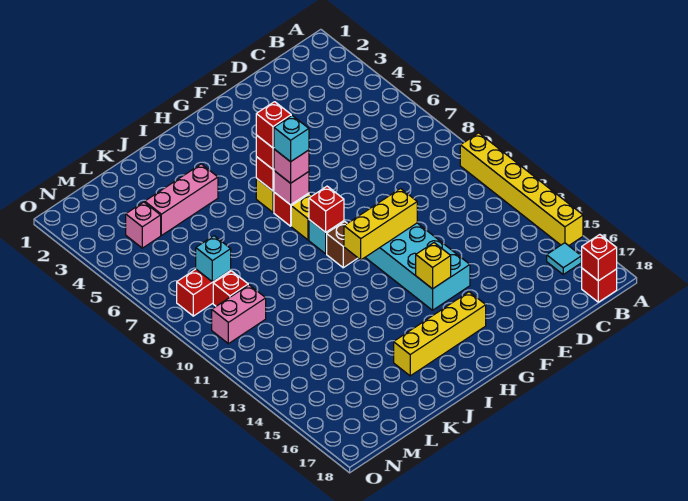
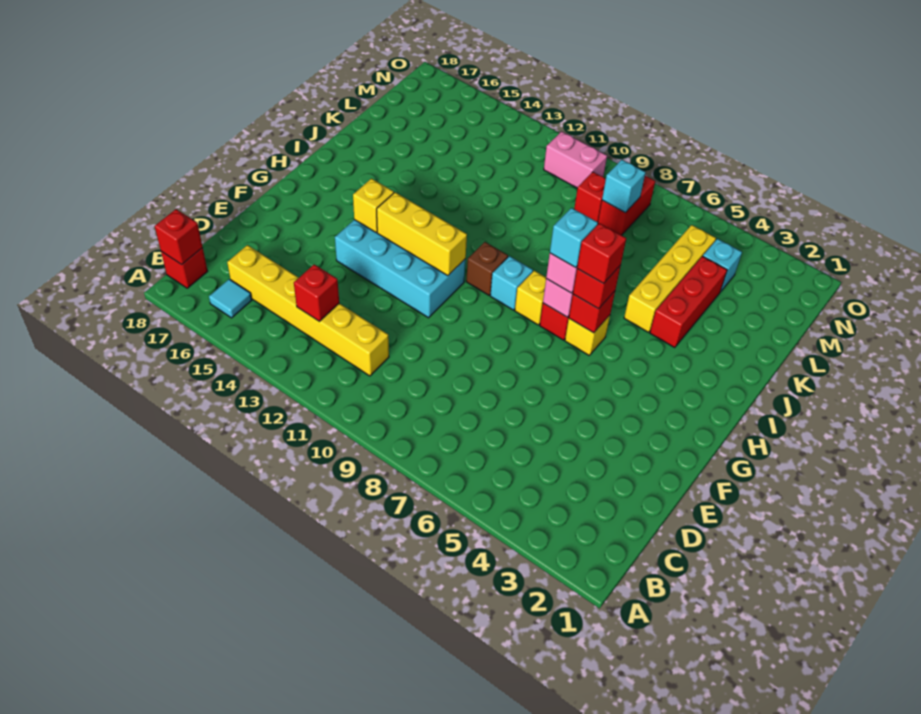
yellow brick A10:A15 level 1 -> yellow brick C11:C16 level 1
yellow brick F11:H11 level 2 -> yellow brick G11:G13 level 2
yellow brick G16:J16 level 1 -> yellow brick J5:M5 level 1
red brick H9 level 2 -> red brick C13 level 2
pink brick J4:L4 level 1 -> red brick J4:L4 level 1
pink brick M4 level 1 -> cyan brick M4 level 1
pink brick M10:N10 level 1 -> pink brick N10:N11 level 1

